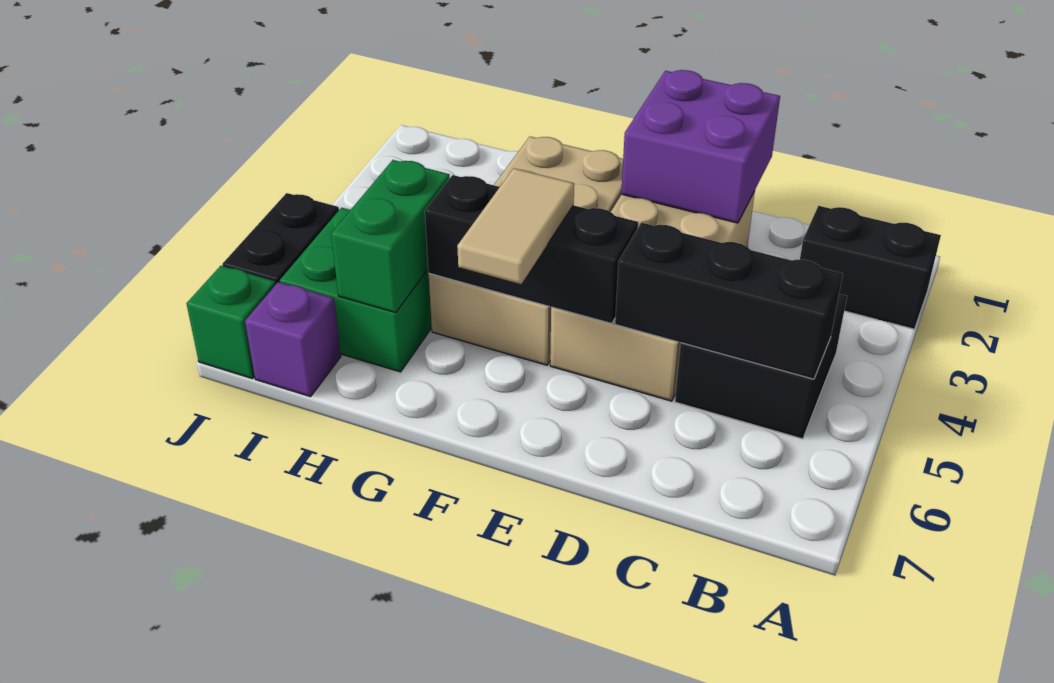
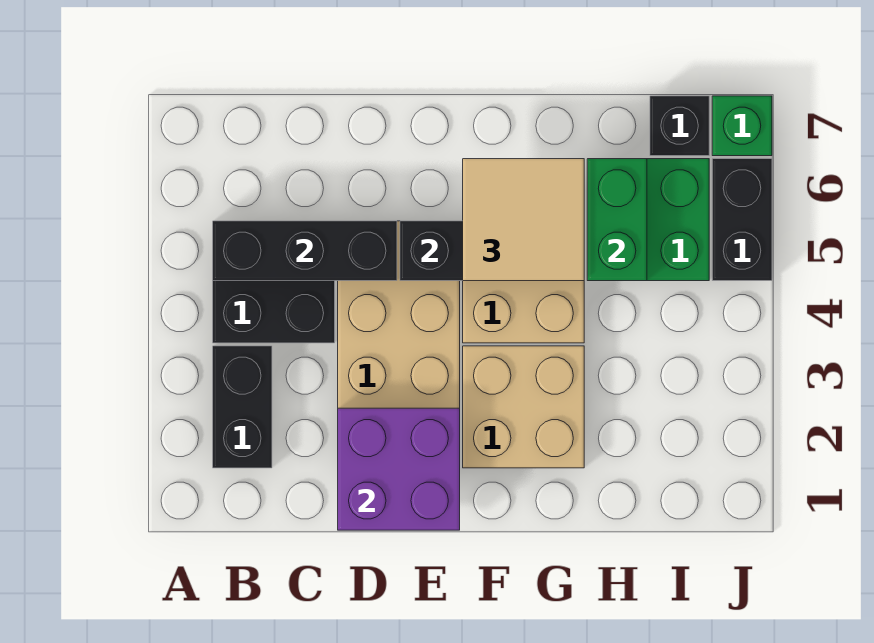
black brick A2:B2 level 1 -> black brick B2:B3 level 1
tan tile F5:F6 level 3 -> tan tile F5:G6 level 3
purple brick I7 level 1 -> black brick I7 level 1

